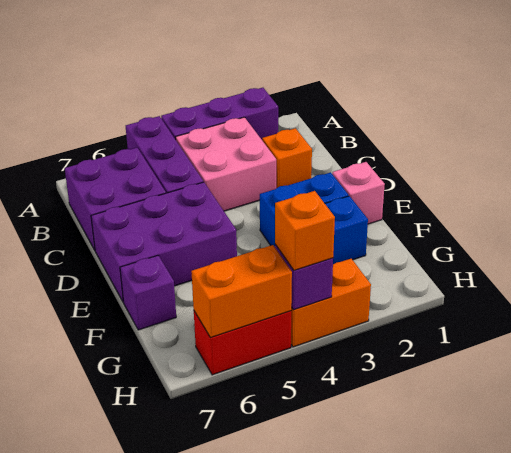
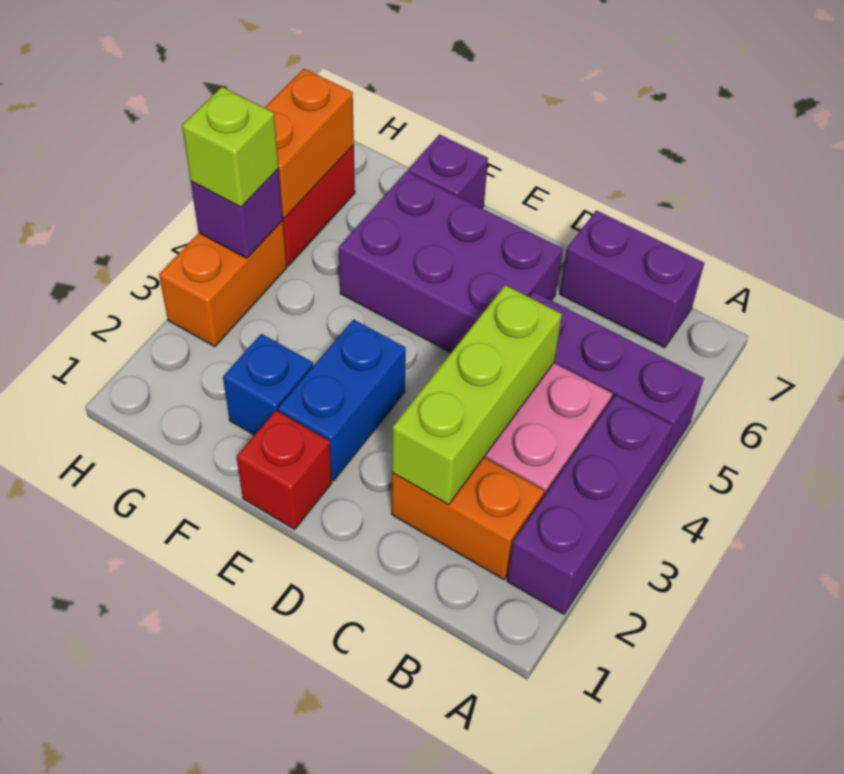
purple brick B6:C7 level 1 -> purple brick B7:C7 level 1
orange brick C2 level 1 -> orange brick B2:C2 level 1
none -> lime brick C2:C4 level 2
purple brick D5:E7 level 1 -> purple brick D5:F6 level 1
pink brick E1 level 1 -> red brick E1 level 1
orange brick H4 level 3 -> lime brick H4 level 3

